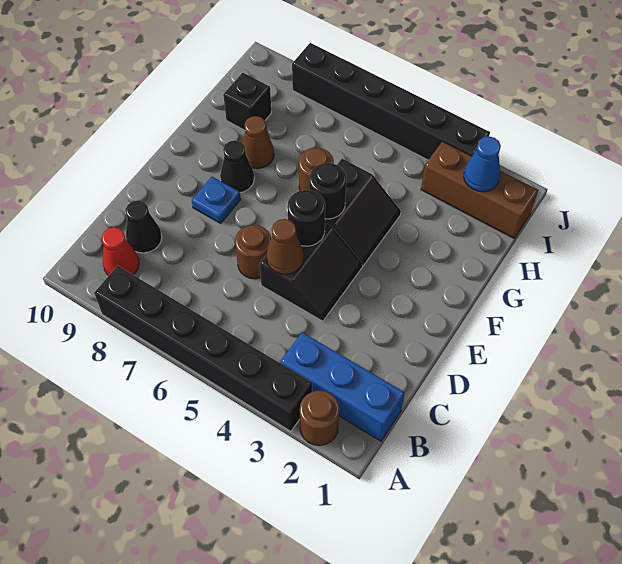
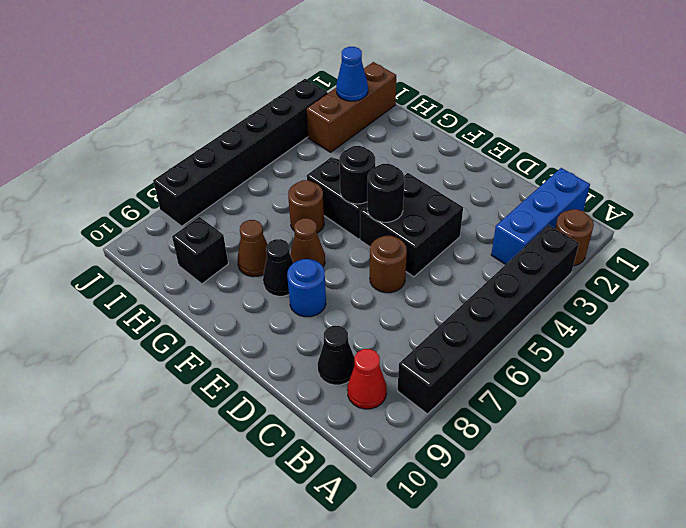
black slope D4:E5 level 1 top 5 -> black brick D4:E5 level 1
brown cone D5 level 2 -> brown cone F7 level 1
blue plate E8 level 1 -> blue round brick E8 level 1

